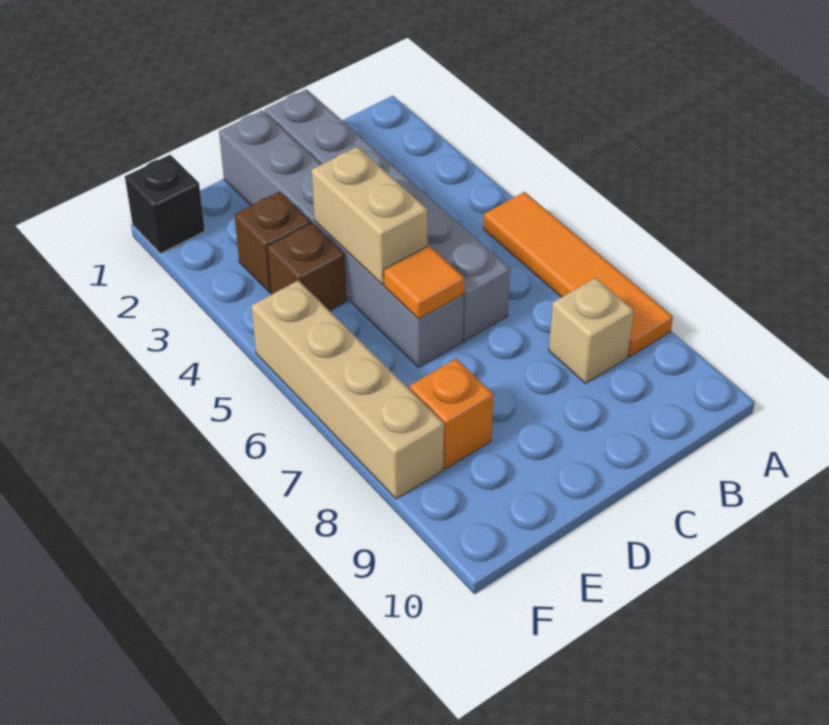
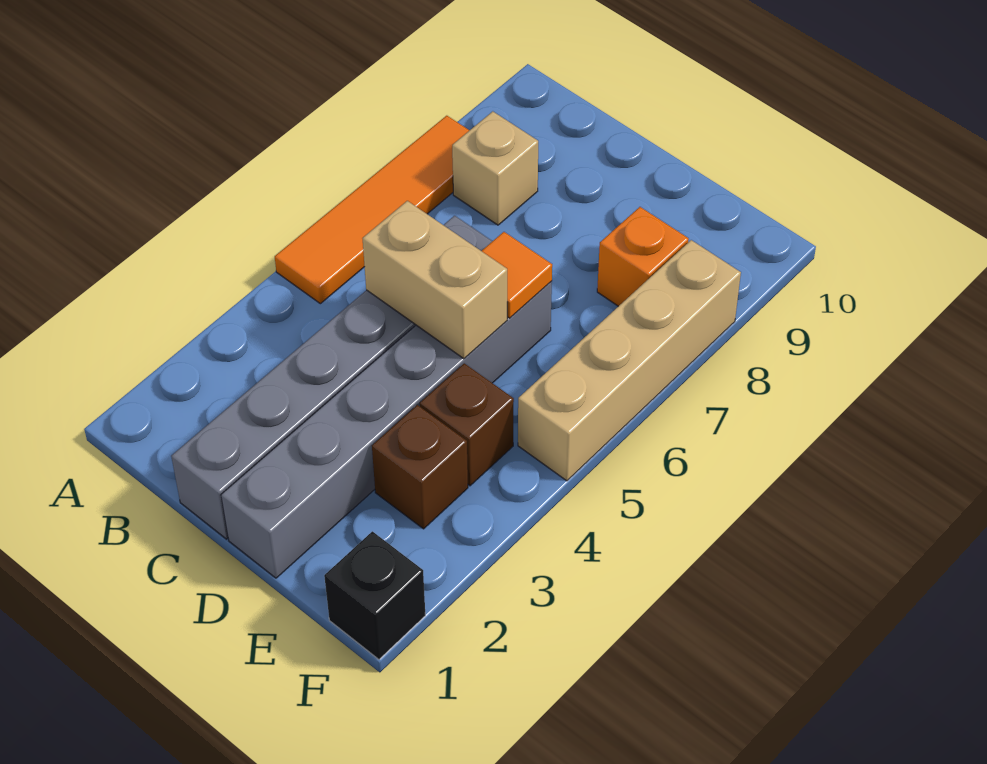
tan brick D4:D5 level 2 -> tan brick C5:D5 level 2

